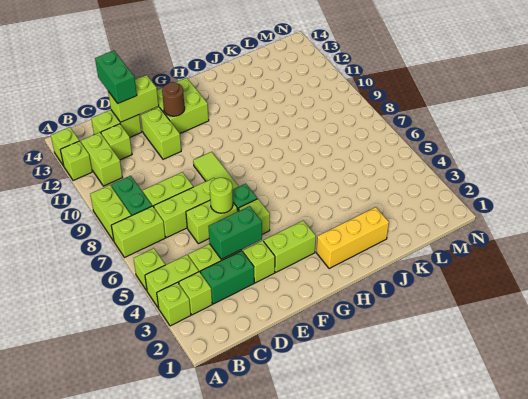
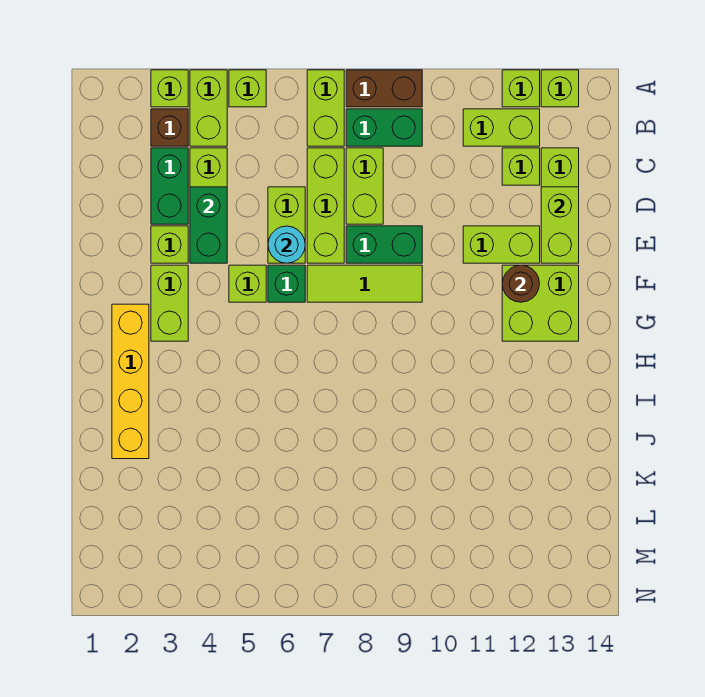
lime brick A8:A9 level 1 -> brown brick A8:A9 level 1
lime brick B3 level 1 -> brown brick B3 level 1
green brick D13:D14 level 3 -> green brick E8:E9 level 1
lime round brick E6 level 2 -> cyan round brick E6 level 2
yellow brick H2:J2 level 1 -> yellow brick G2:J2 level 1

